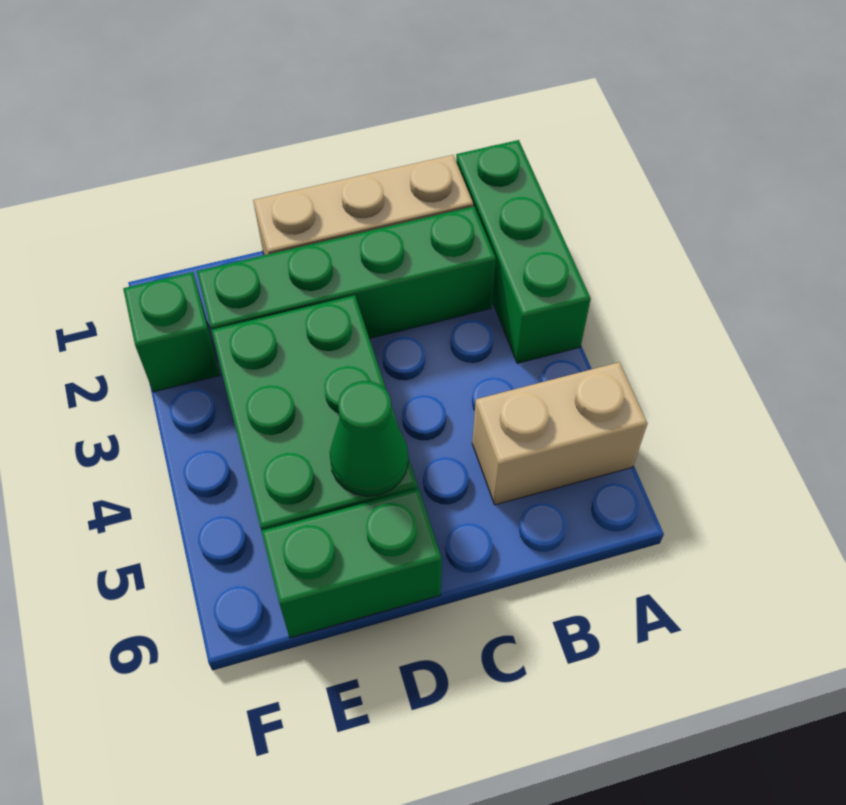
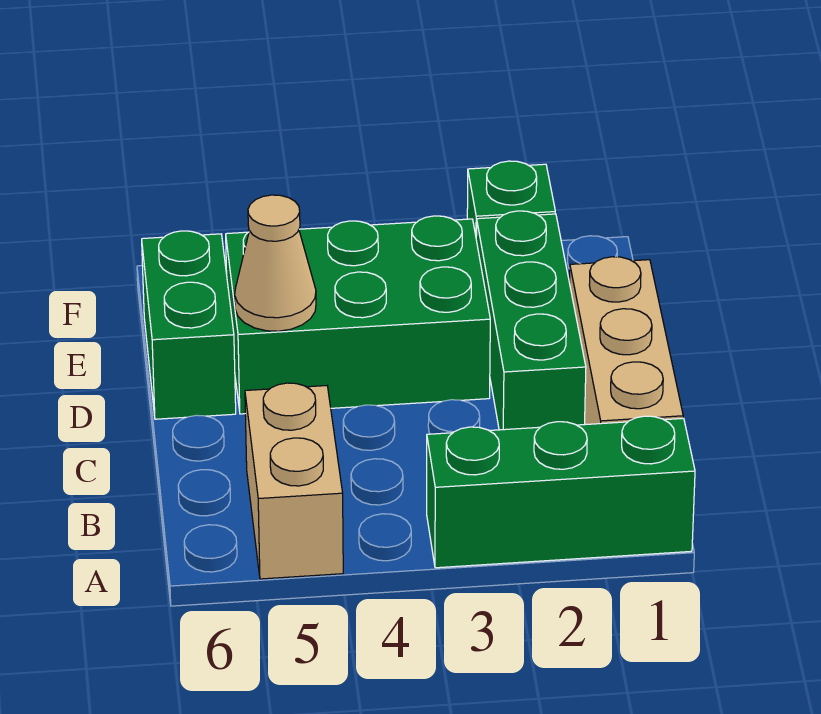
green brick B2:E2 level 1 -> green brick C2:E2 level 1
green cone D5 level 2 -> tan cone D5 level 2

